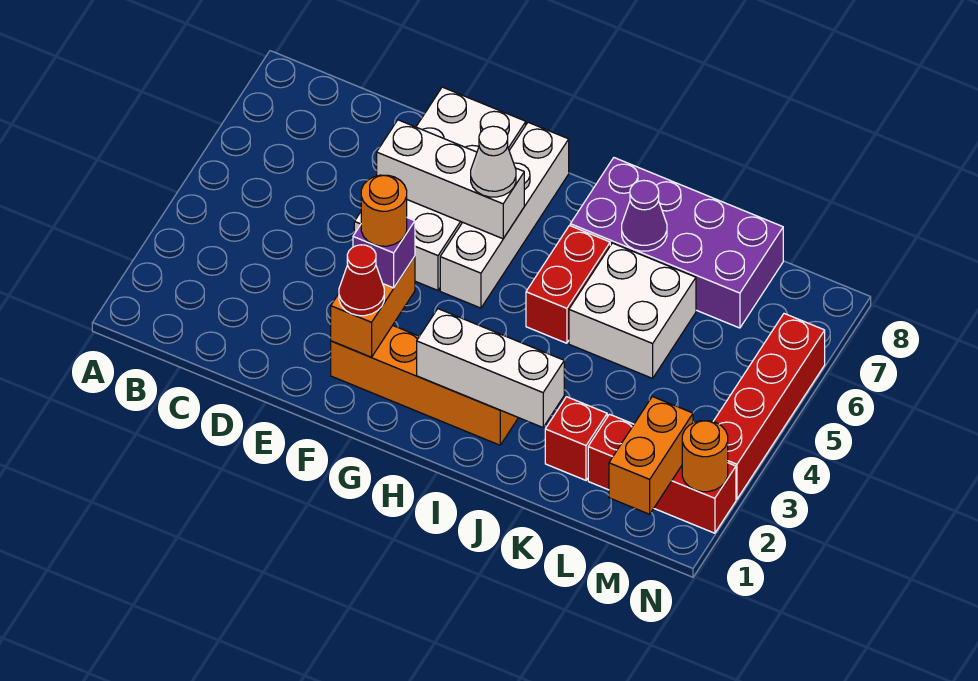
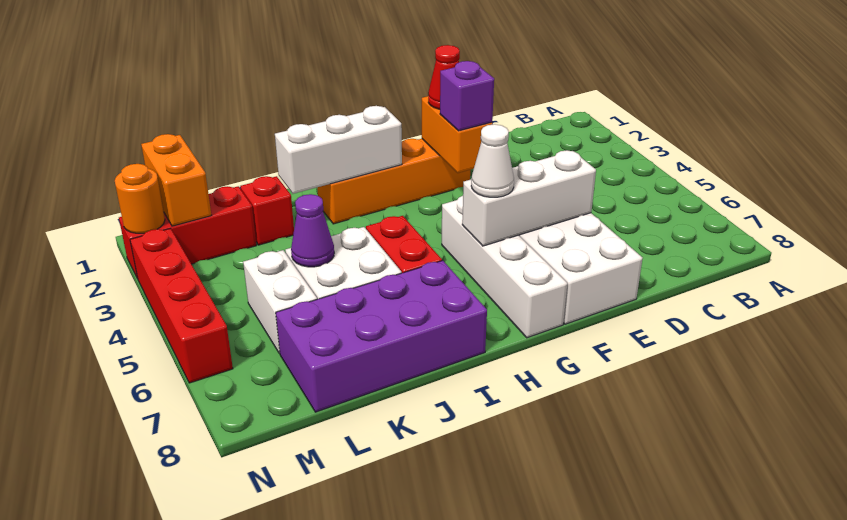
orange round brick F3 level 4 -> none
purple cone J7 level 2 -> purple cone K5 level 2
none -> white brick L5:L6 level 1

